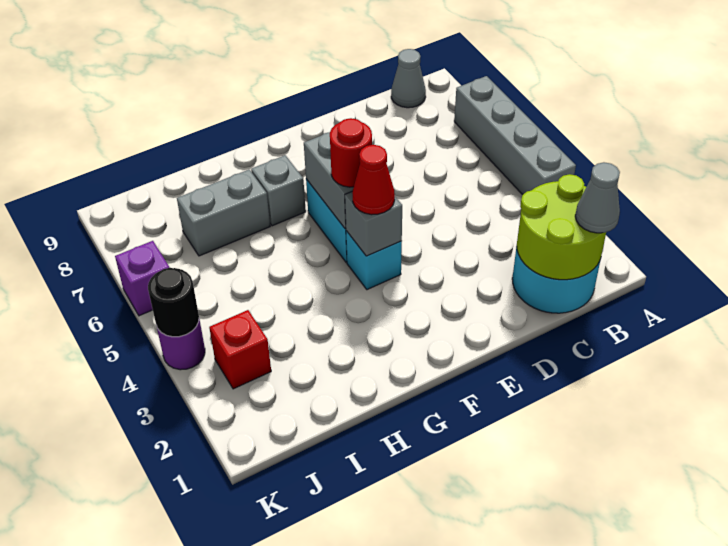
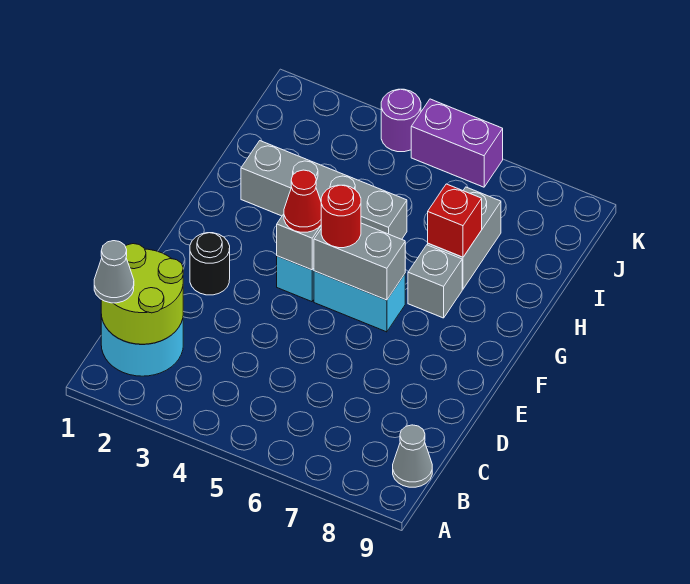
grey brick A4:A7 level 1 -> grey brick H2:H5 level 1
red brick J3 level 1 -> red brick H7 level 2
black round brick K4 level 2 -> black round brick E2 level 1
purple brick K6 level 1 -> purple brick K5:K6 level 1

